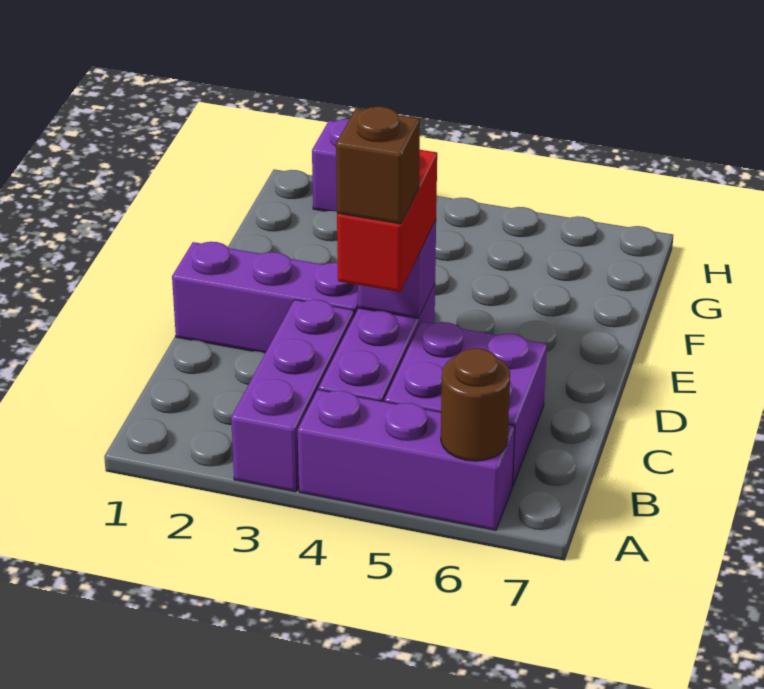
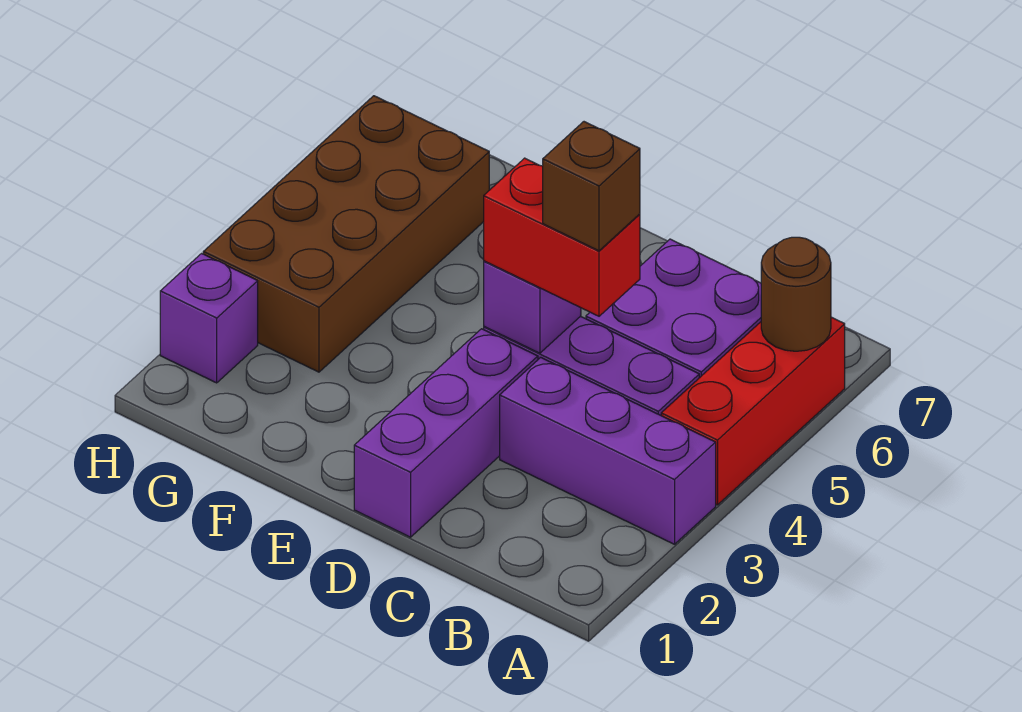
purple brick A4:A6 level 1 -> red brick A4:A6 level 1
none -> brown brick G3:H6 level 1

